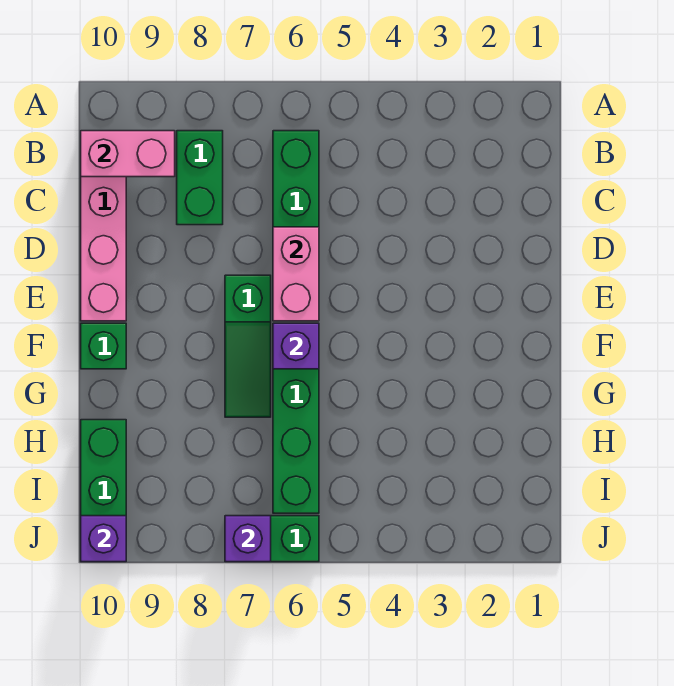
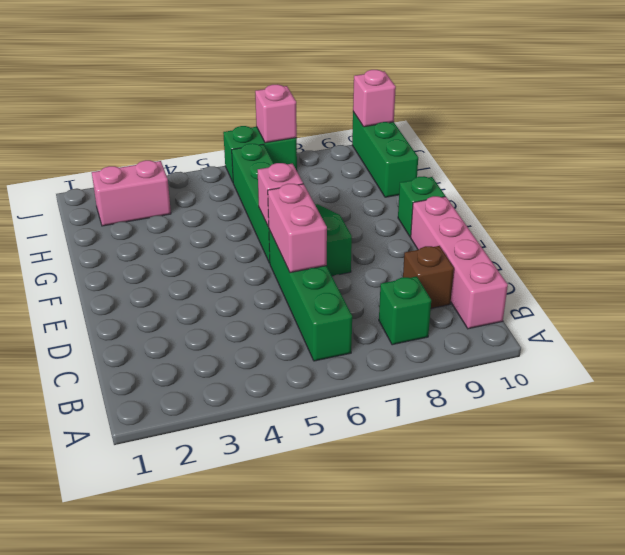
green brick B8:C8 level 1 -> green brick B8 level 1
pink brick B9:B10 level 2 -> pink brick I2:I3 level 1
none -> brown brick C9 level 1
purple brick F6 level 2 -> pink brick F6 level 2
purple brick J7 level 2 -> pink brick J7 level 2
purple brick J10 level 2 -> pink brick J10 level 2

